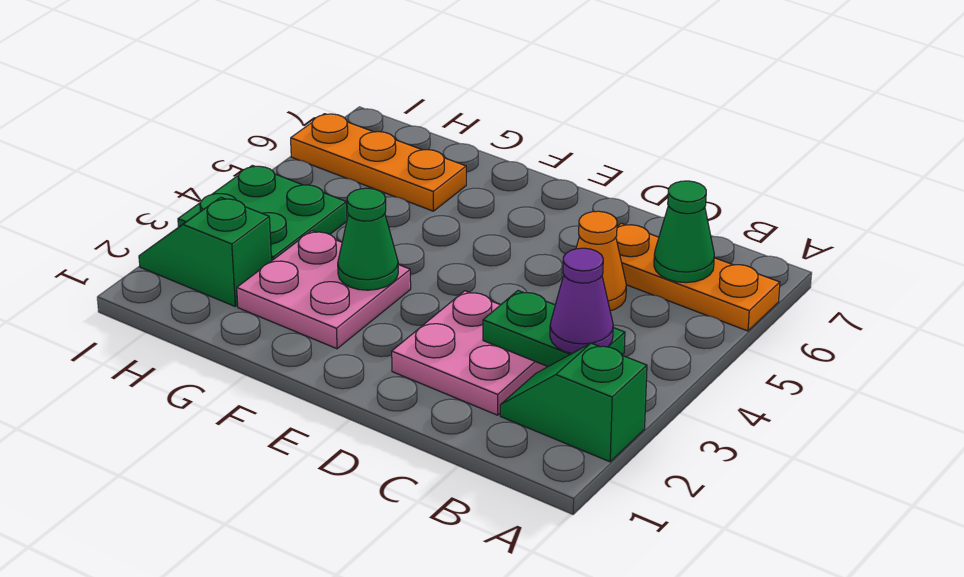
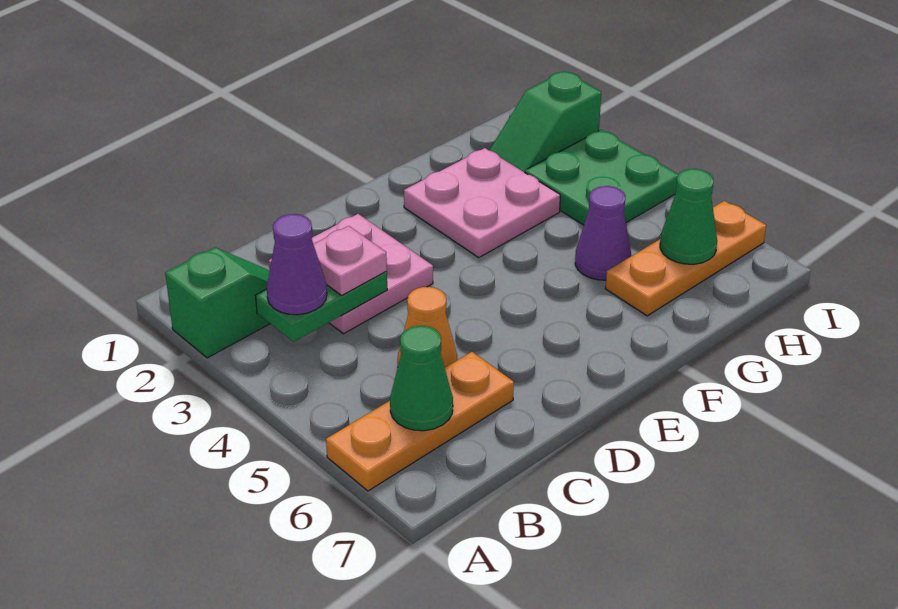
none -> pink plate C3 level 3
green cone F3 level 2 -> green cone H6 level 2
none -> purple cone G5 level 1
green slope H2:I2 level 1 top H -> green slope H2:I2 level 1 top I

